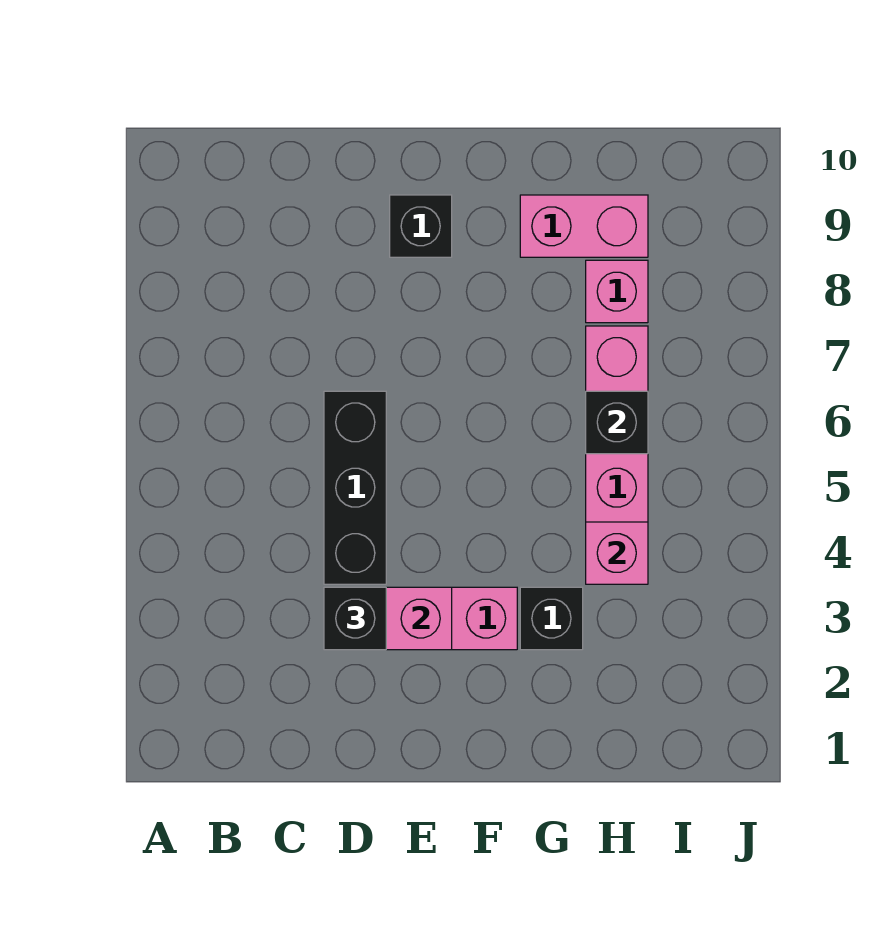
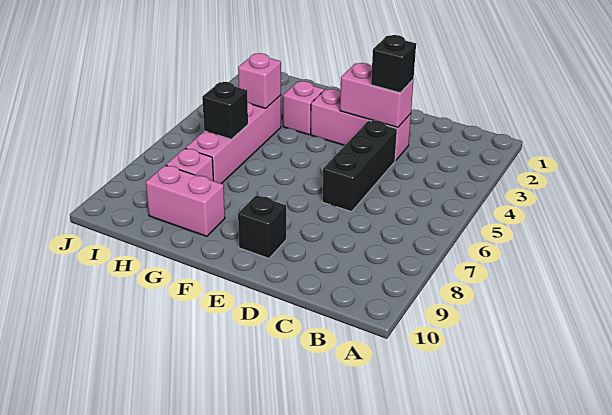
black brick G3 level 1 -> pink brick G3 level 1

